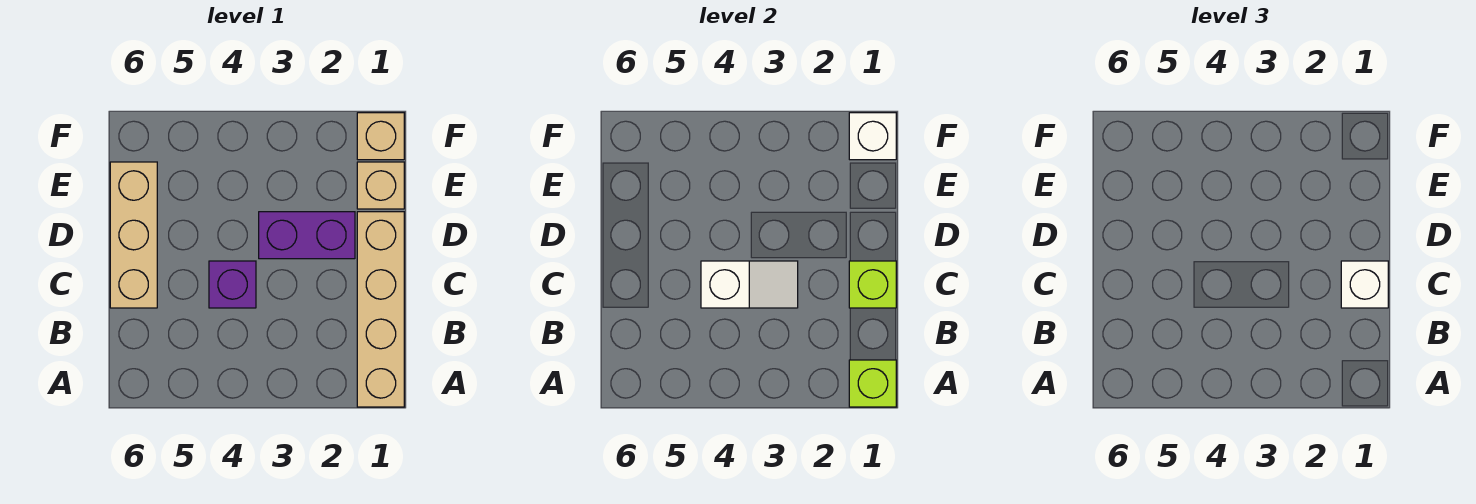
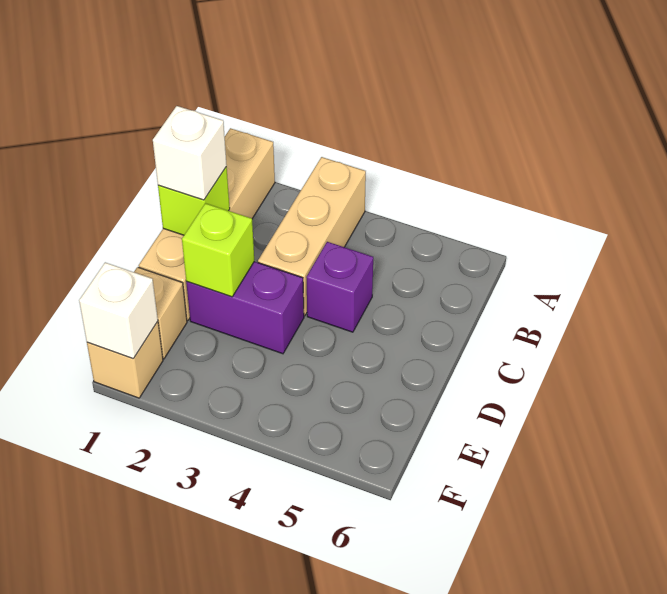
lime brick A1 level 2 -> lime brick D2 level 2
white slope C3:C4 level 2 top 4 -> none
tan brick C6:E6 level 1 -> tan brick A3:C3 level 1

